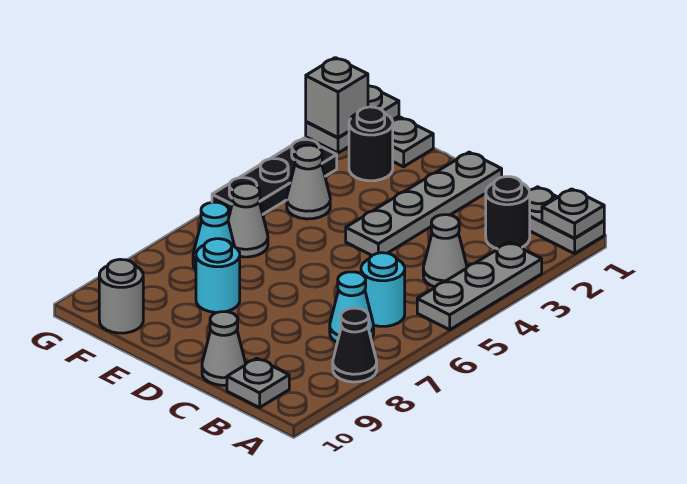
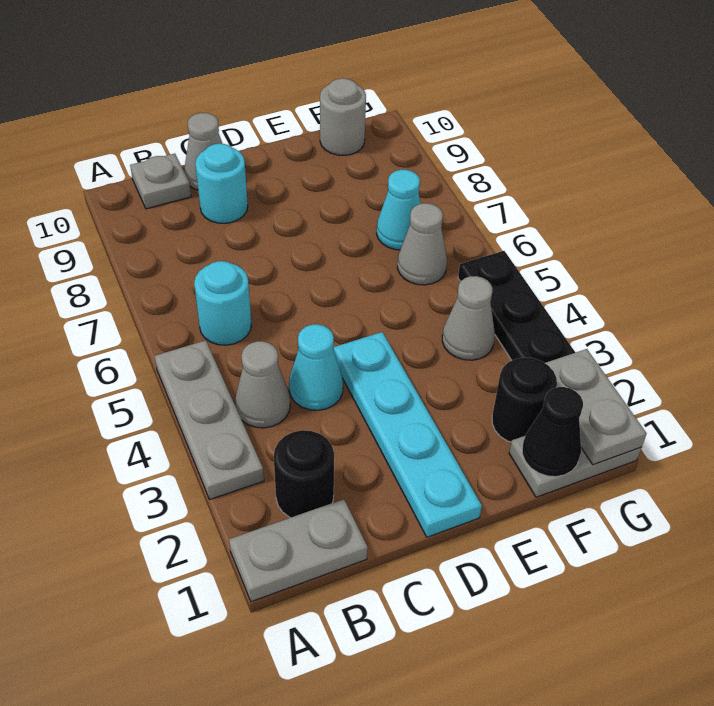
grey plate A1 level 2 -> none
black cone A8 level 1 -> black cone F1 level 2
cyan cone B7 level 1 -> cyan cone C4 level 1
grey plate D1:D4 level 1 -> cyan plate D1:D4 level 1
cyan round brick E8 level 1 -> cyan round brick C9 level 1
grey brick G2 level 3 -> none

